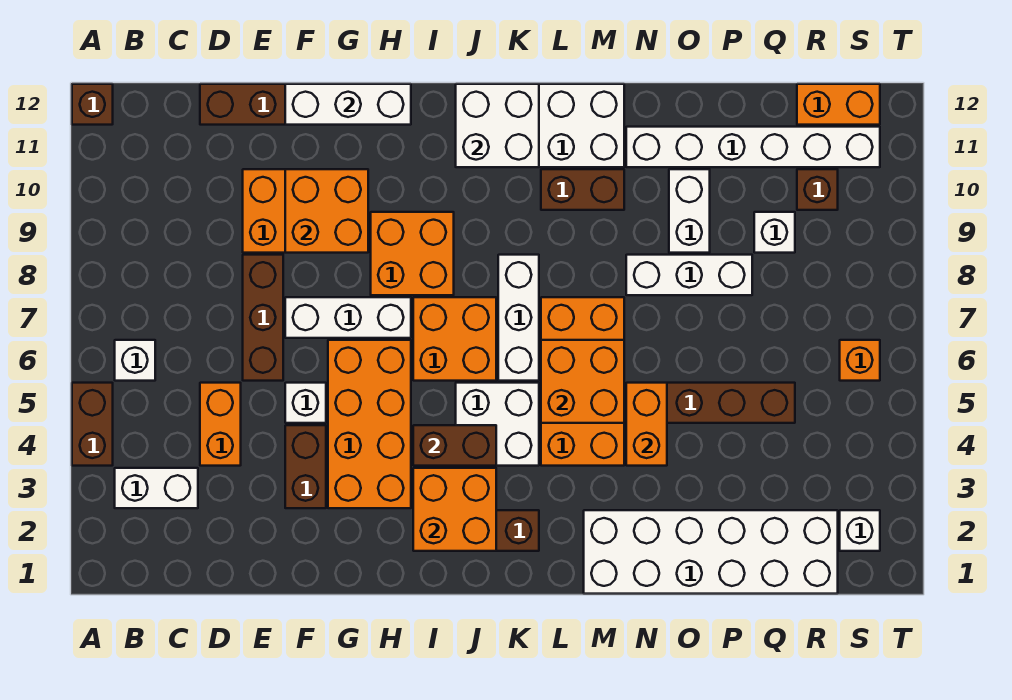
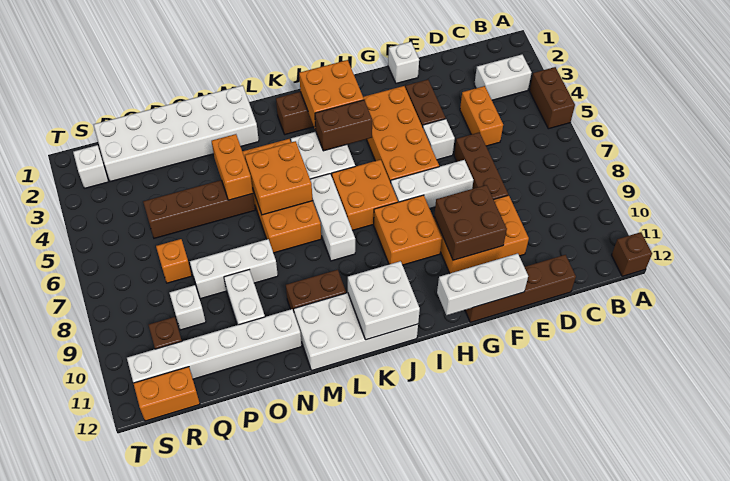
white brick B6 level 1 -> white brick F1 level 1
orange brick F9:G10 level 2 -> brown brick F9:G10 level 2
orange brick S6 level 1 -> orange brick Q7 level 1

